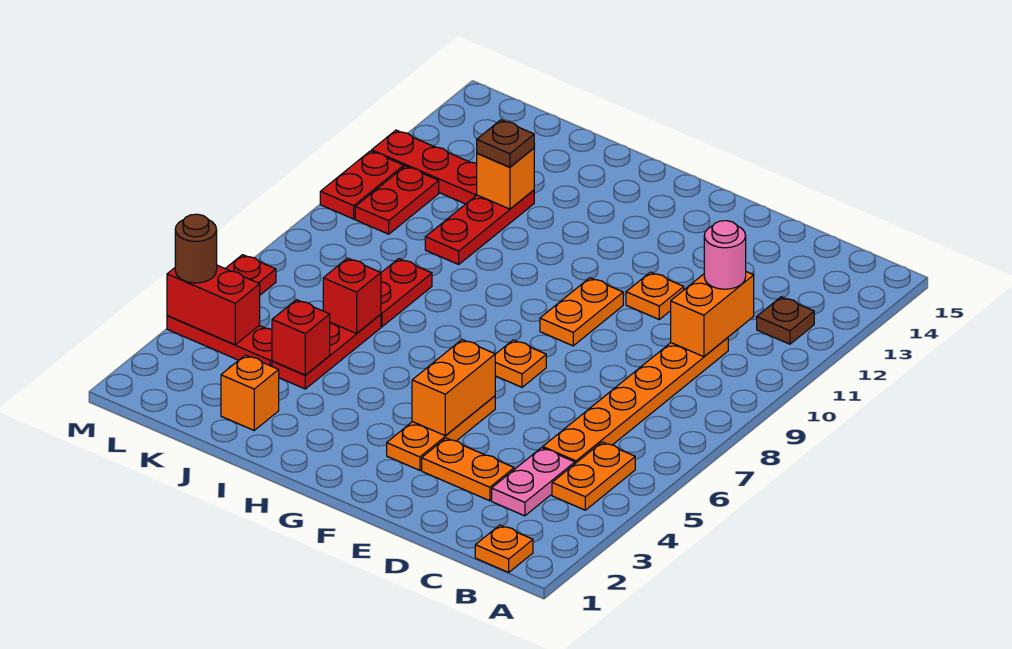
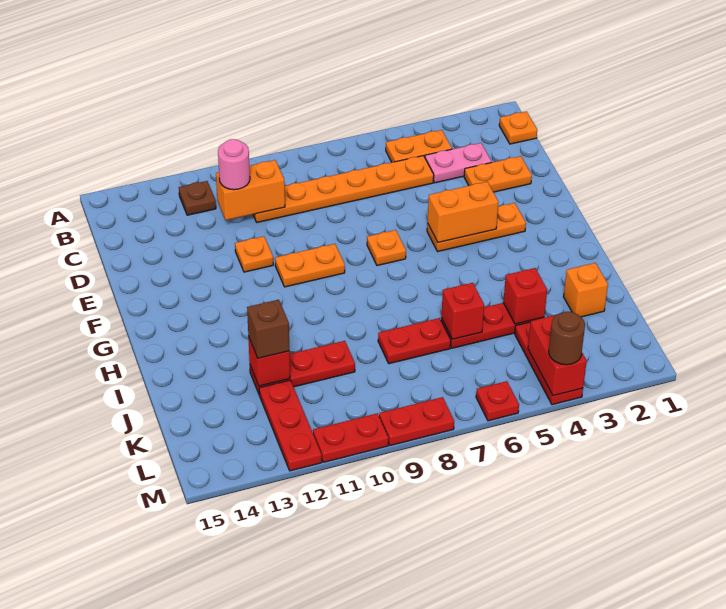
orange plate D3:E3 level 1 -> orange plate D2:D3 level 1
orange brick J12 level 2 -> red brick J12 level 2
brown plate J12 level 3 -> brown brick J12 level 3
red plate L10:L11 level 1 -> red plate M8:M9 level 1

